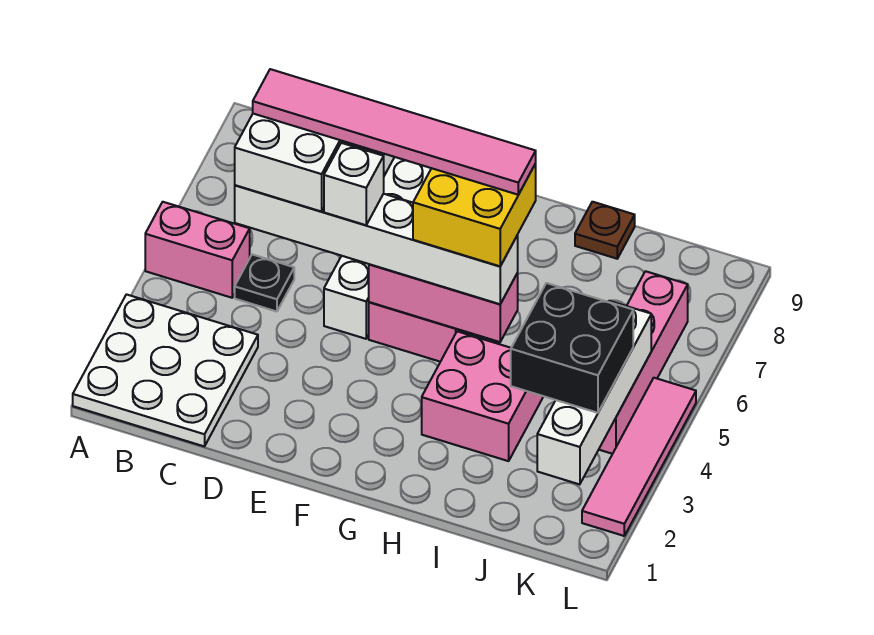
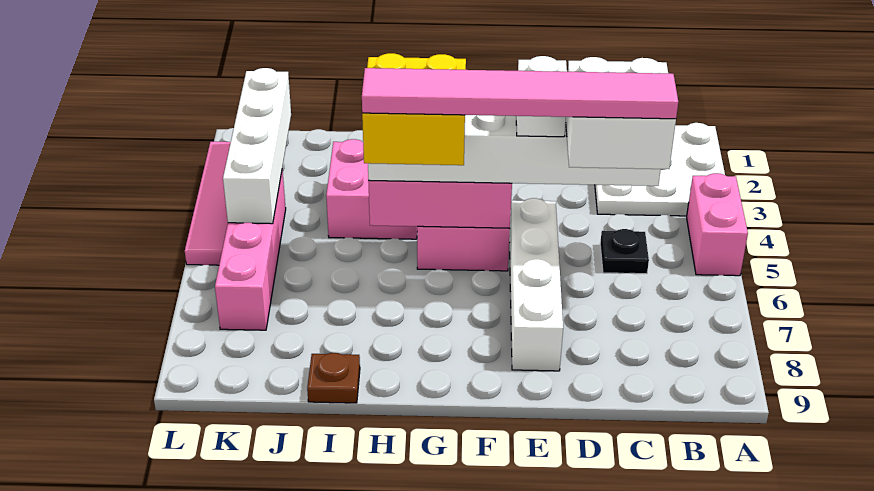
pink brick A5:B5 level 1 -> pink brick A4:A5 level 1
black brick J3:K4 level 3 -> none

